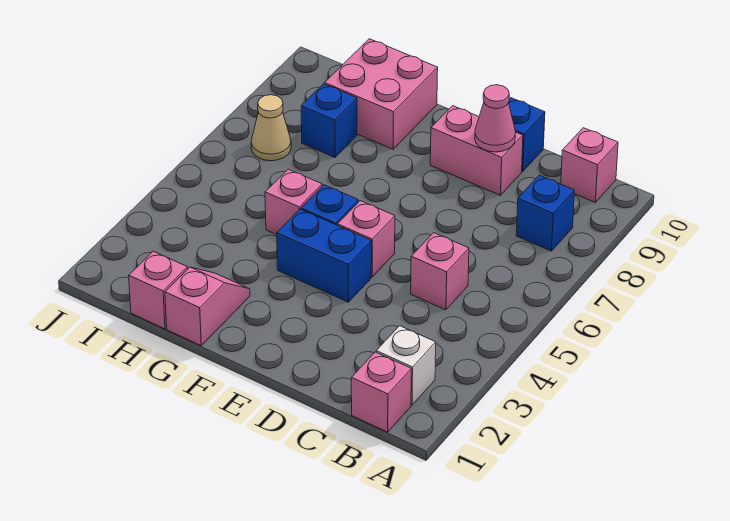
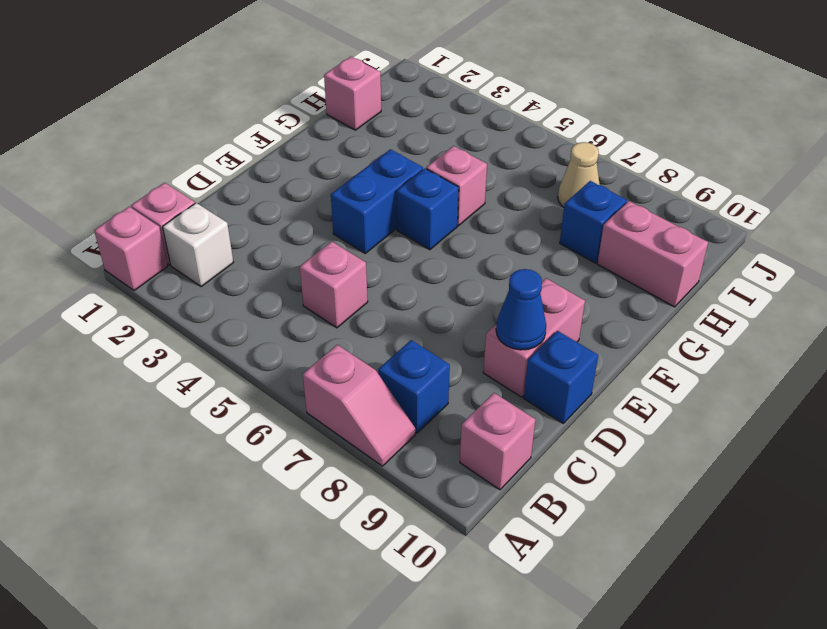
pink cone D9 level 2 -> blue cone D9 level 2
pink brick E5 level 1 -> pink brick A1 level 1
pink slope G1:G2 level 1 top 1 -> pink slope A7:A8 level 1 top 7
pink brick G9:H10 level 1 -> pink brick H9:H10 level 1

